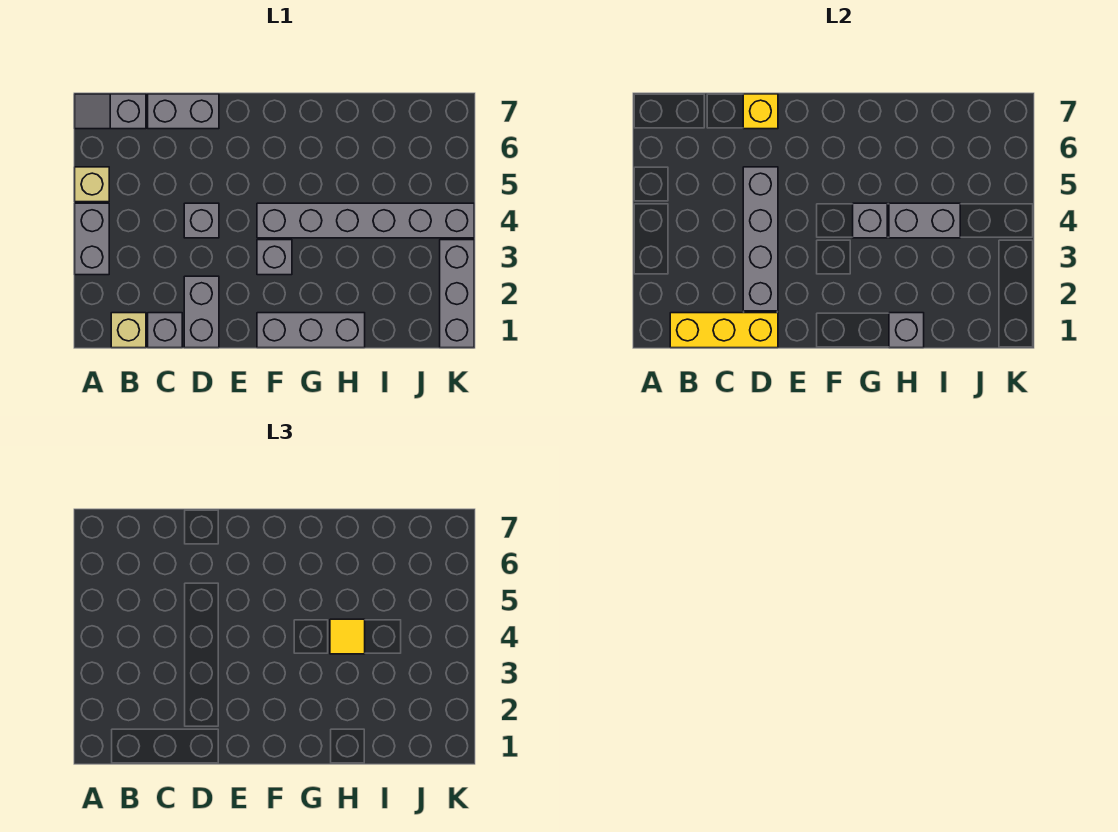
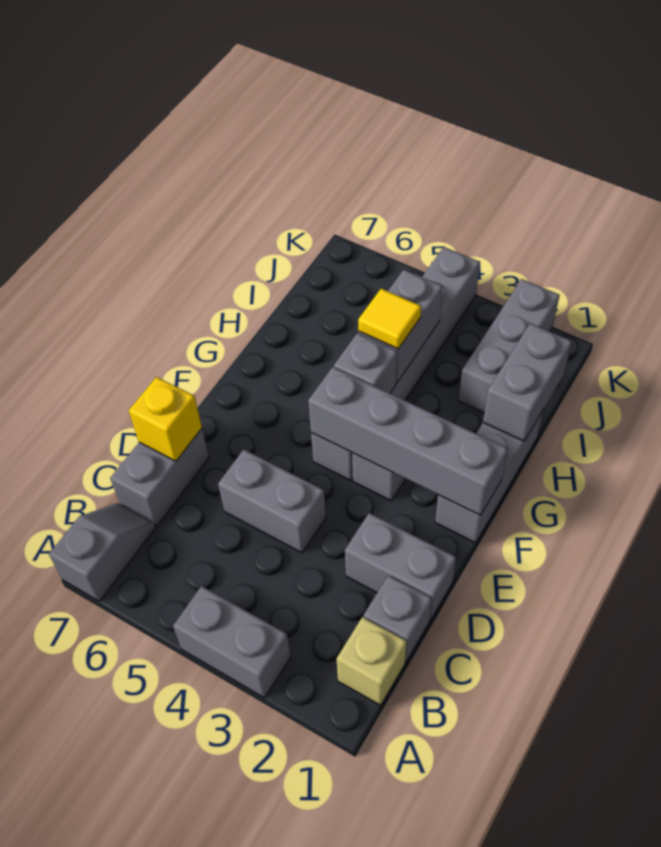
tan brick A5 level 1 -> none
grey slope A7:B7 level 1 top B -> grey slope A7:B7 level 1 top A
yellow brick B1:D1 level 2 -> none
grey brick D2:D5 level 2 -> grey brick F1:F4 level 2
grey brick D4 level 1 -> grey brick D4:D5 level 1
grey brick H1 level 2 -> grey brick H1:I1 level 2
grey brick K1:K3 level 1 -> grey brick I2:K2 level 1

